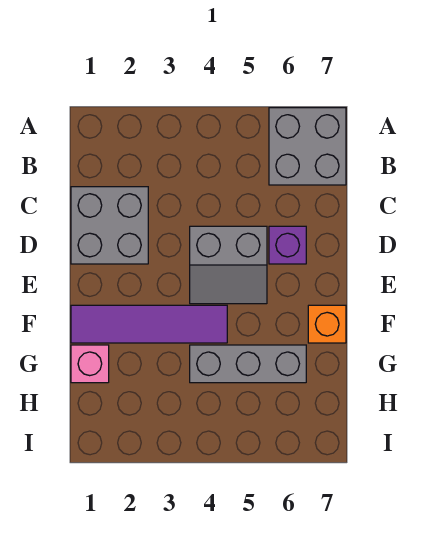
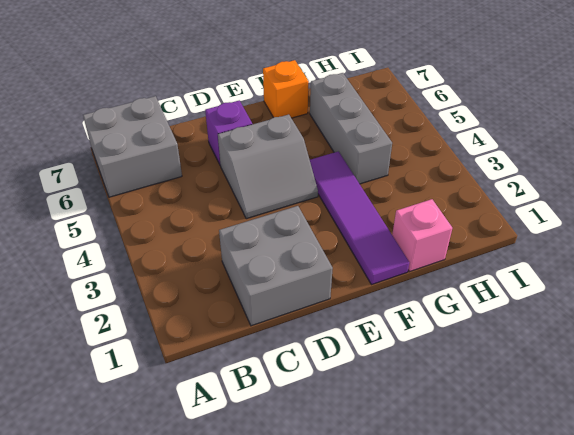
grey slope D4:E5 level 1 top D -> grey slope D4:E5 level 1 top 5

